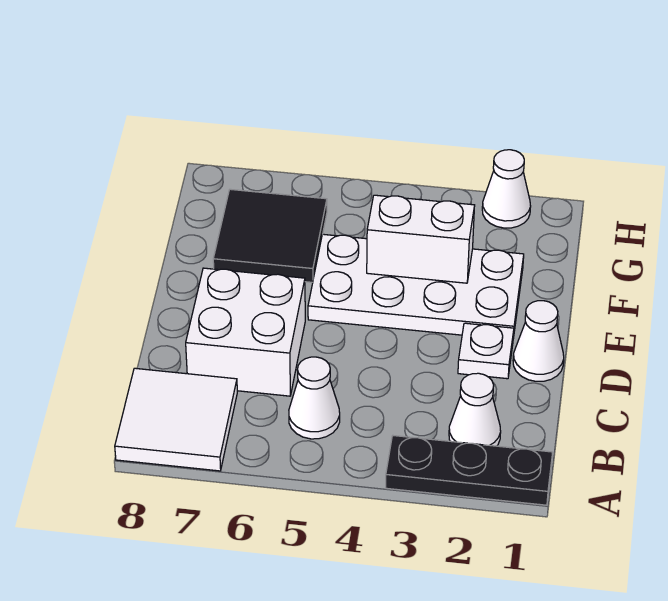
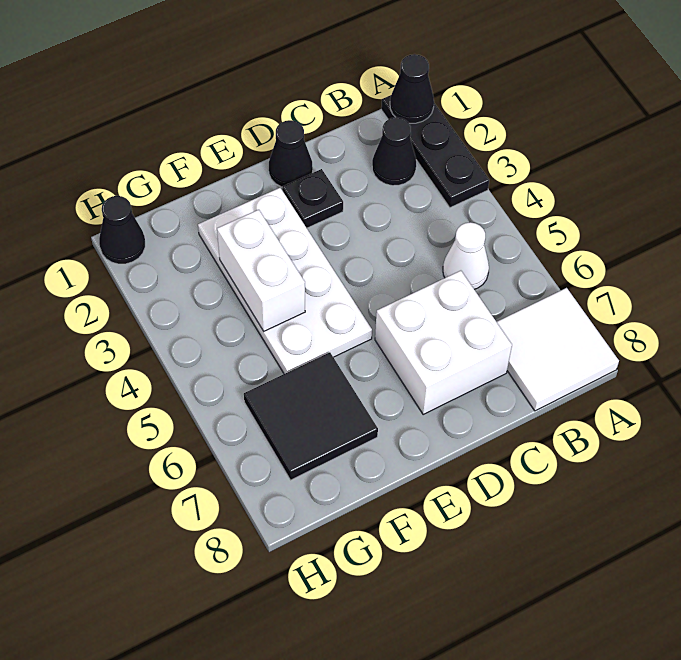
none -> black cone A1 level 2
white cone B2 level 1 -> black cone B2 level 1
white cone D1 level 1 -> black cone D1 level 1
white plate D2 level 1 -> black plate D2 level 1
none -> black cone H1 level 1
white cone H2 level 1 -> none

